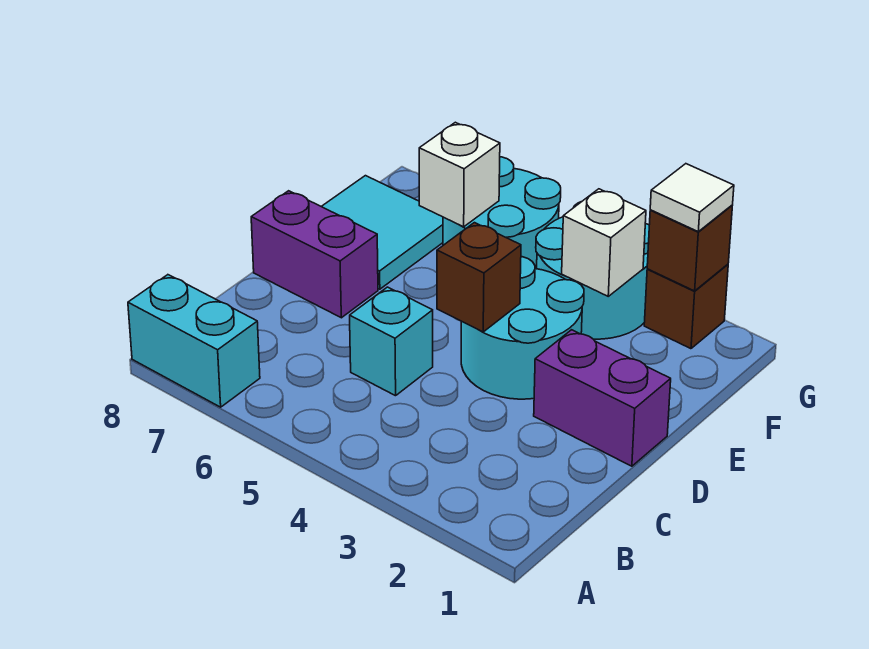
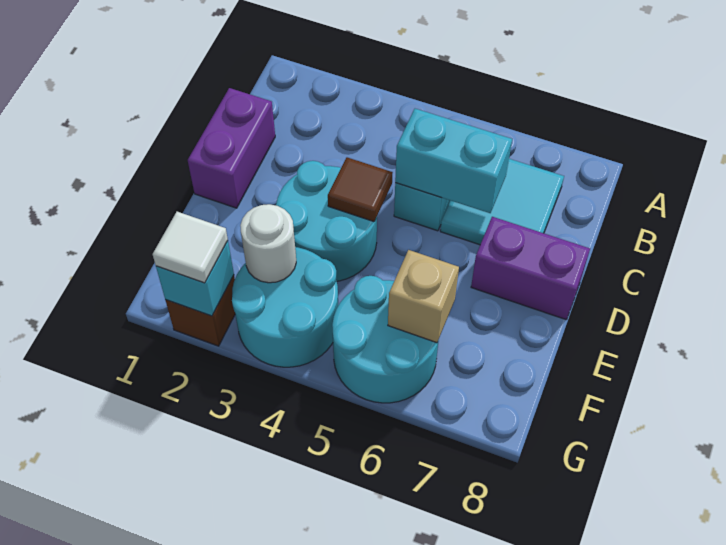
cyan brick A7:A8 level 1 -> cyan brick C5:C6 level 2
purple brick D1:D2 level 1 -> purple brick C1:D1 level 1
brown brick D4 level 2 -> brown tile D4 level 2
cyan tile E7:F8 level 1 -> cyan tile B6:C7 level 1
white brick F3 level 2 -> white round brick F3 level 2
white brick F6 level 2 -> tan brick F6 level 2
brown brick G2 level 2 -> cyan brick G2 level 2

